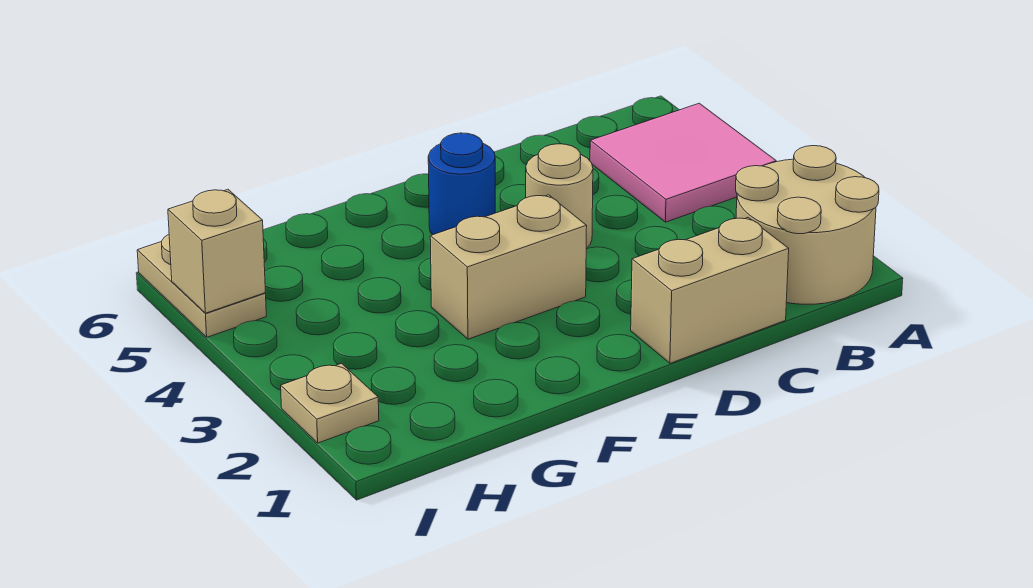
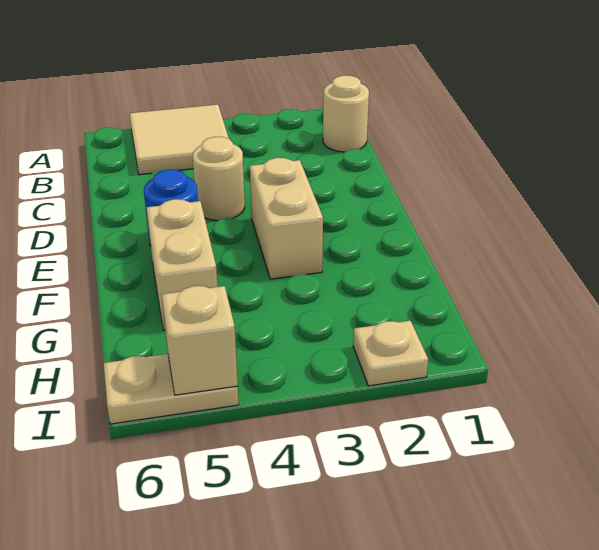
tan round brick A1:B2 level 1 -> tan round brick B1 level 1
pink tile A4:B5 level 1 -> tan tile A4:B5 level 1
tan brick C1:D1 level 1 -> tan brick F5:G5 level 1

